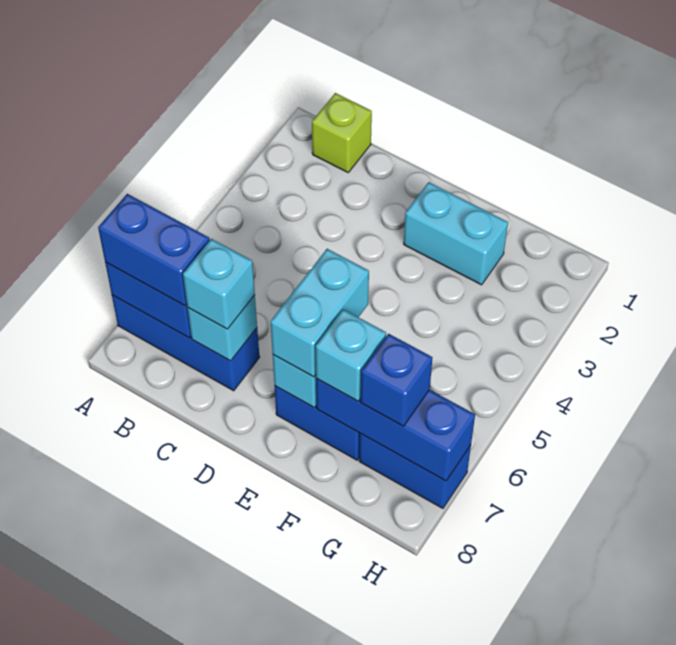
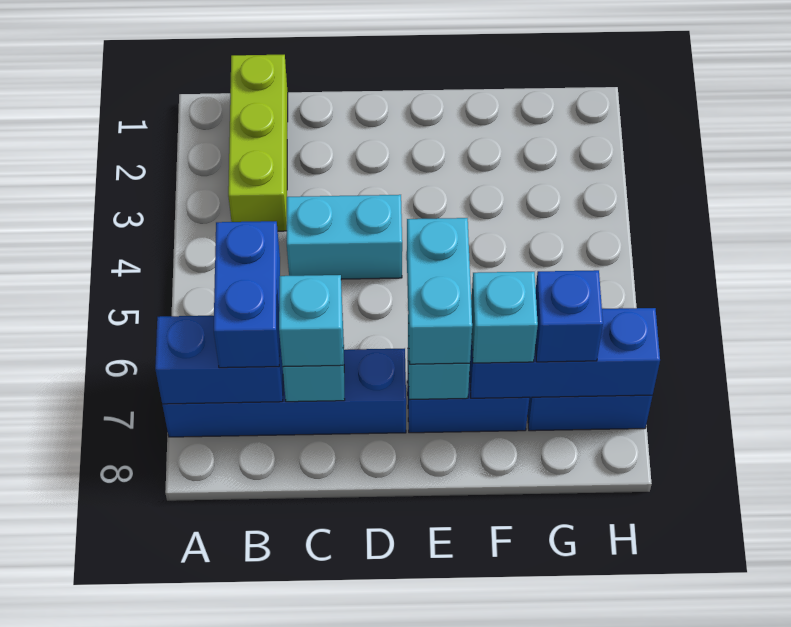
blue brick A7:C7 level 1 -> blue brick A7:D7 level 1
blue brick A7:B7 level 3 -> blue brick B6:B7 level 3
lime brick B1 level 1 -> lime brick B1:B3 level 1
cyan brick E2:F2 level 1 -> cyan brick C4:D4 level 1

